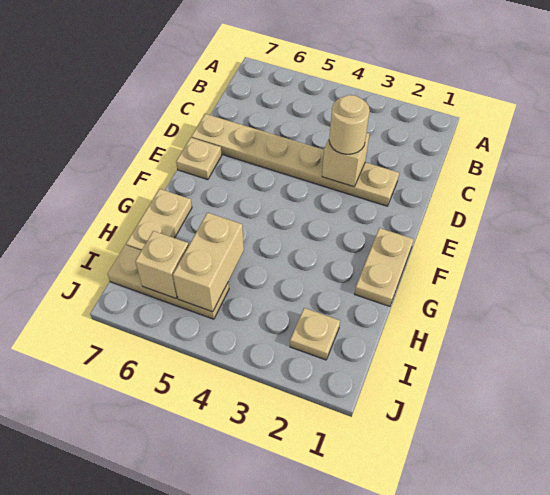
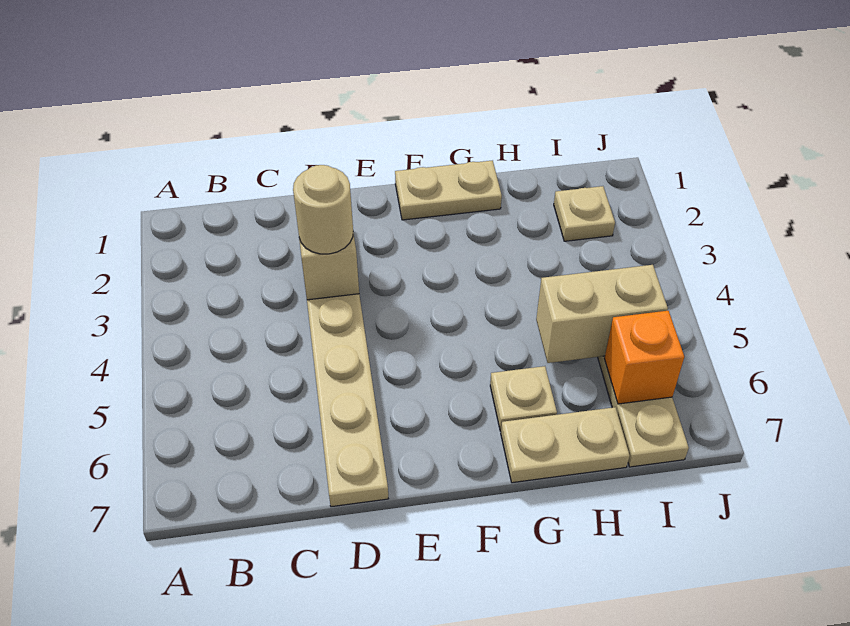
tan plate E7 level 1 -> tan plate G6 level 1
tan brick I6 level 2 -> orange brick I6 level 2

